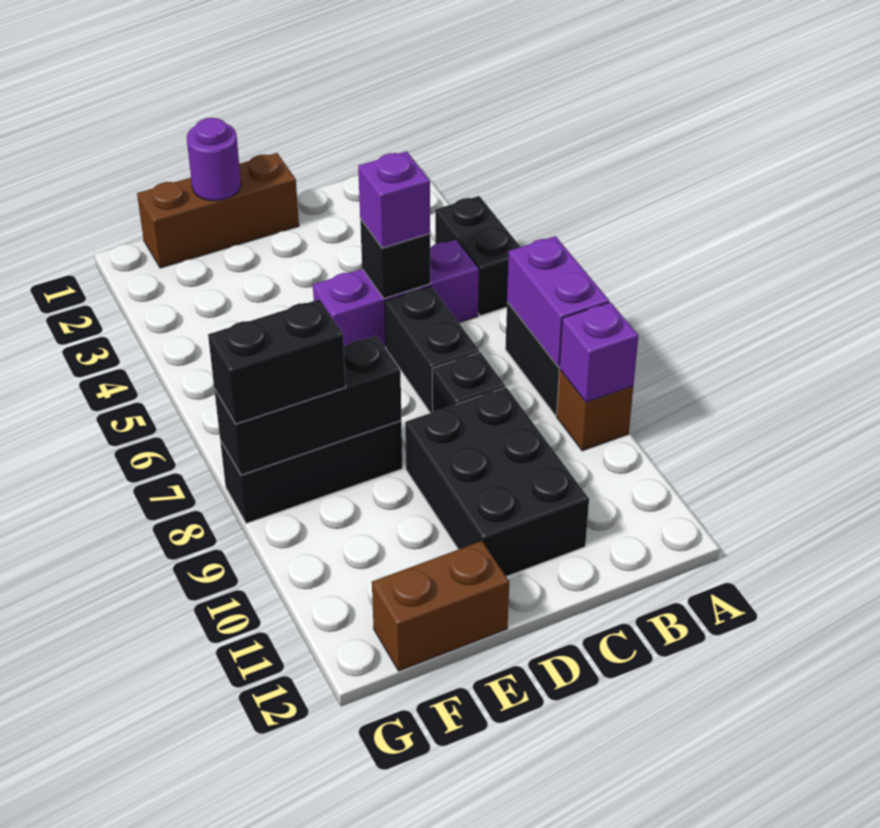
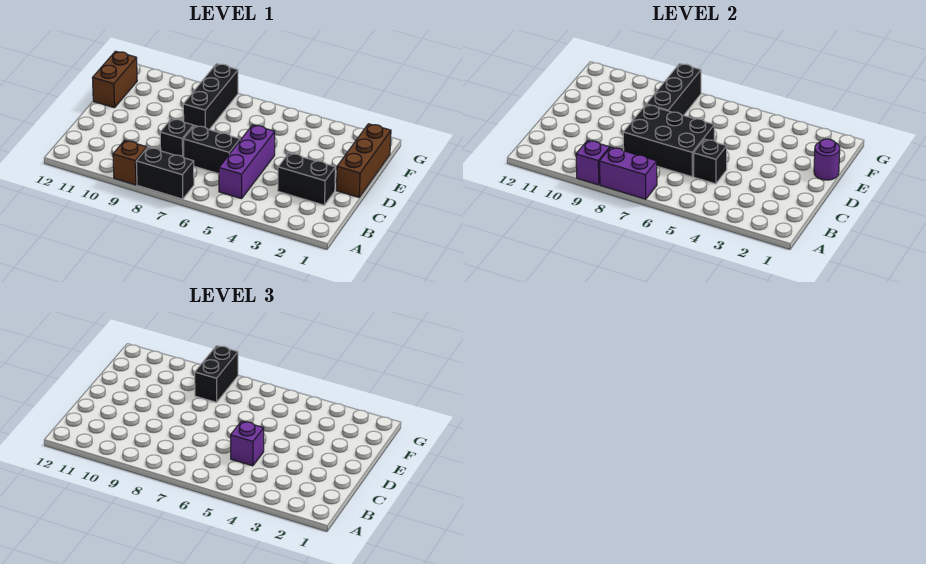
black brick A4:A5 level 1 -> black brick C2:C3 level 1
black brick C9:D11 level 1 -> black brick C6:D8 level 2

